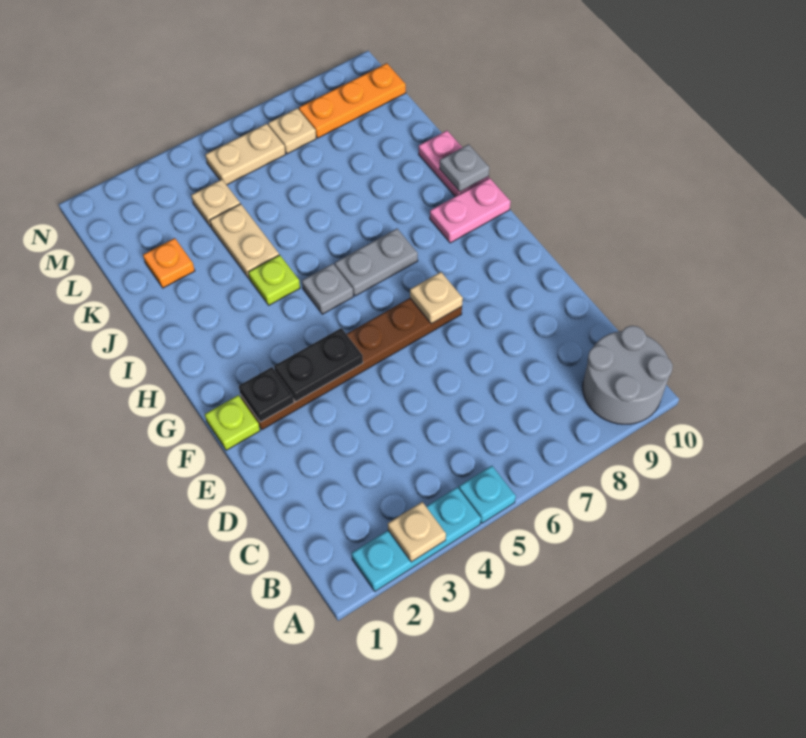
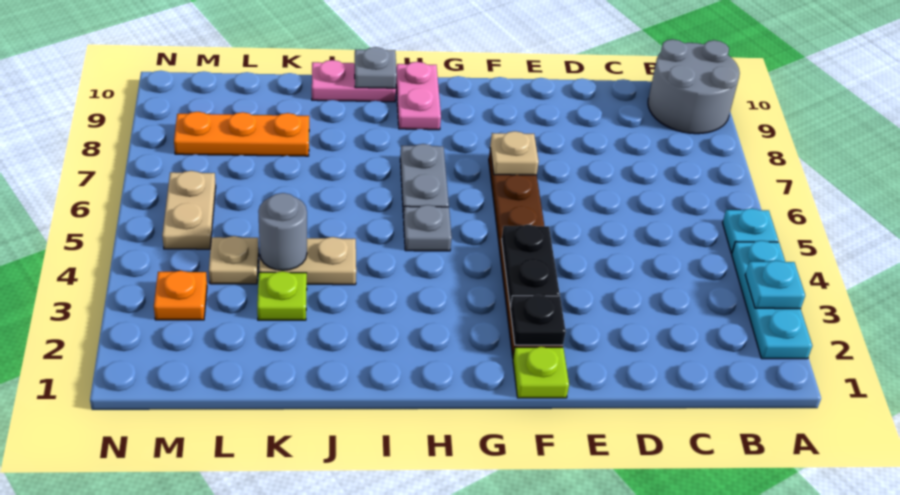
tan plate A3 level 2 -> cyan plate A3 level 2
lime plate I4 level 1 -> lime plate K3 level 1
orange plate K2 level 1 -> orange plate M3 level 1
none -> grey round brick K4 level 2
tan plate M7 level 1 -> none
orange plate M8:M10 level 1 -> orange plate K8:M8 level 1

